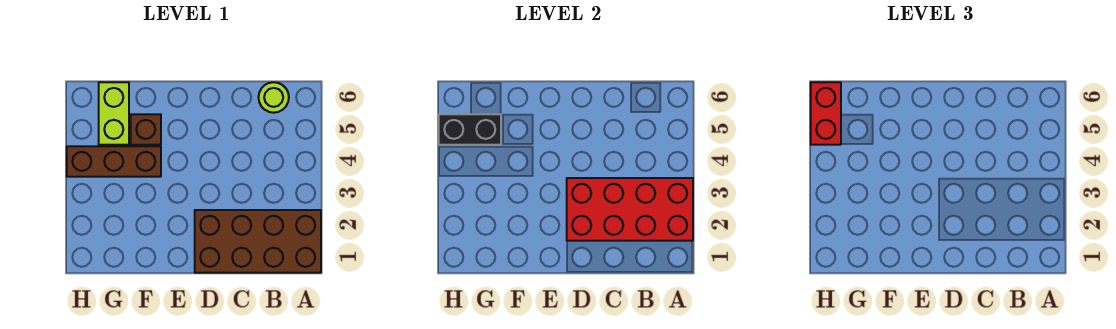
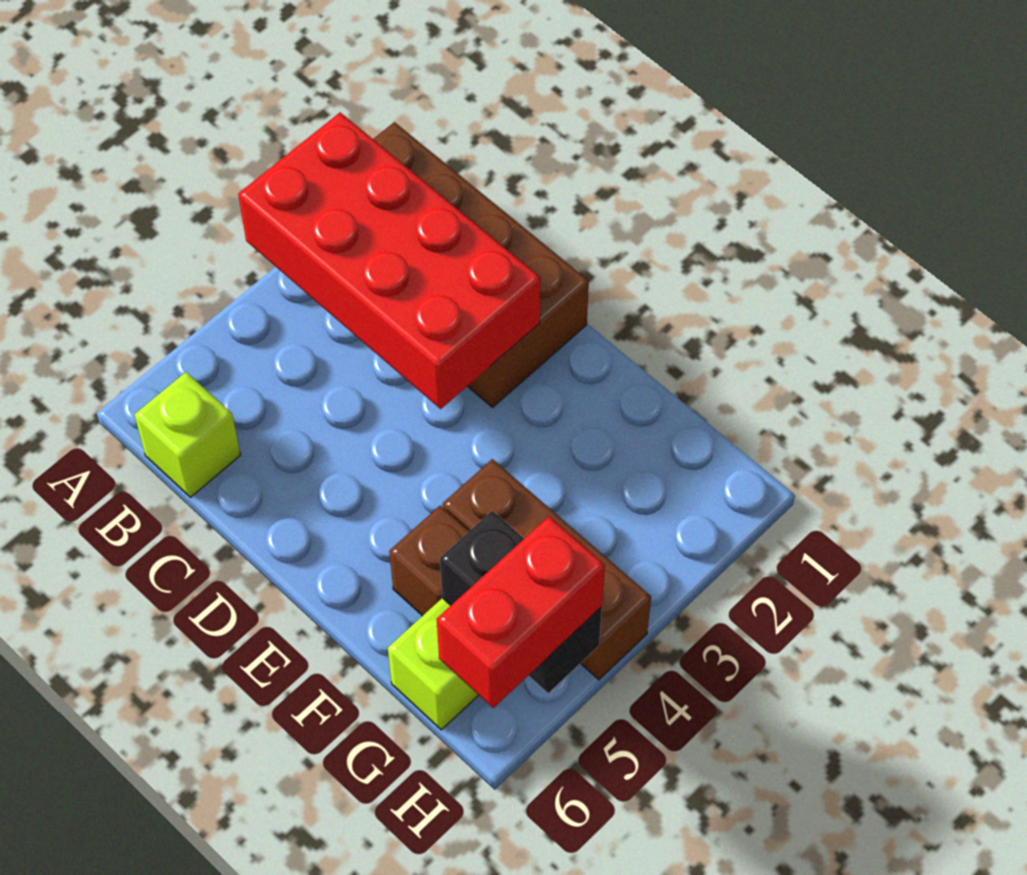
lime round brick B6 level 1 -> lime brick B6 level 1

